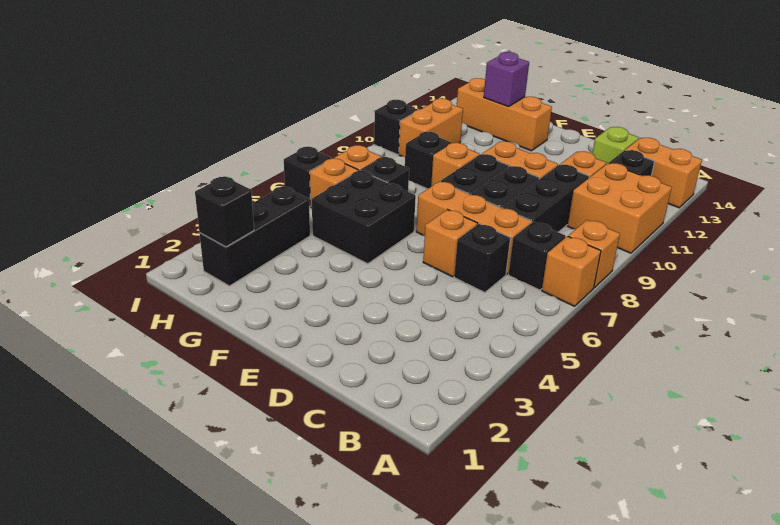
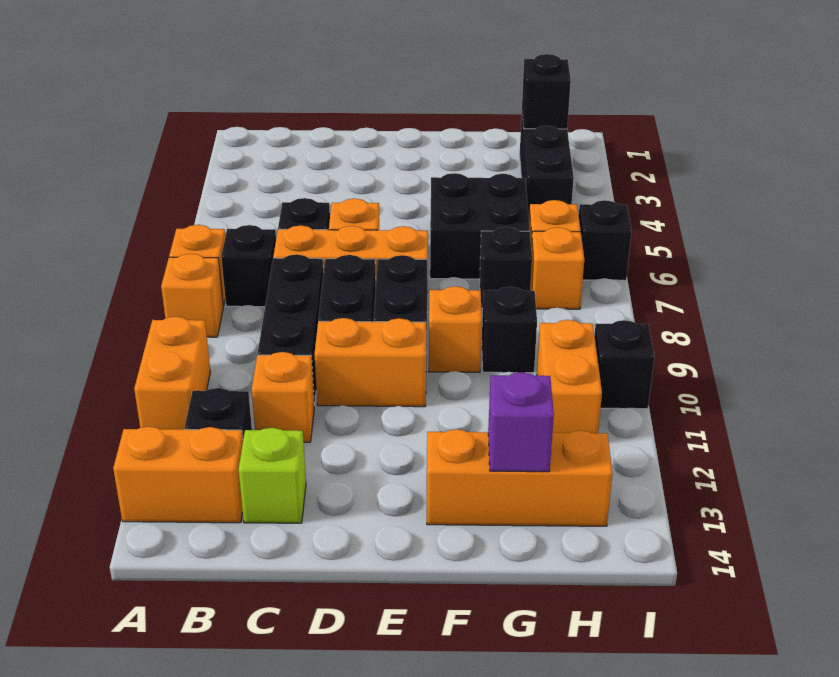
orange brick A10:B11 level 1 -> orange brick A10:A11 level 1

